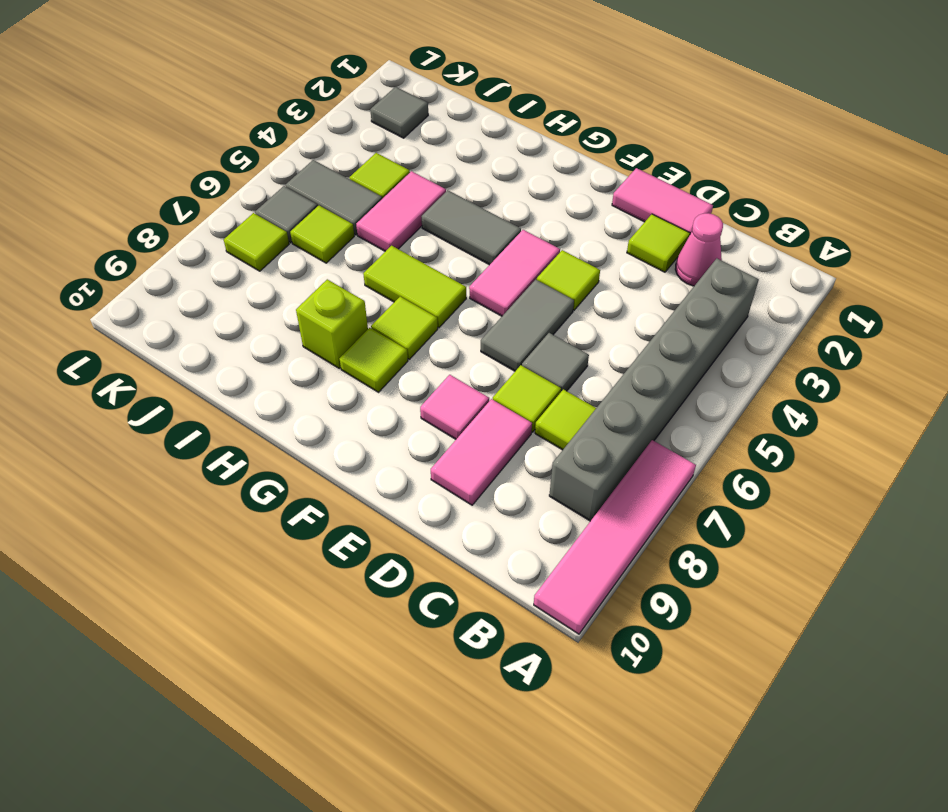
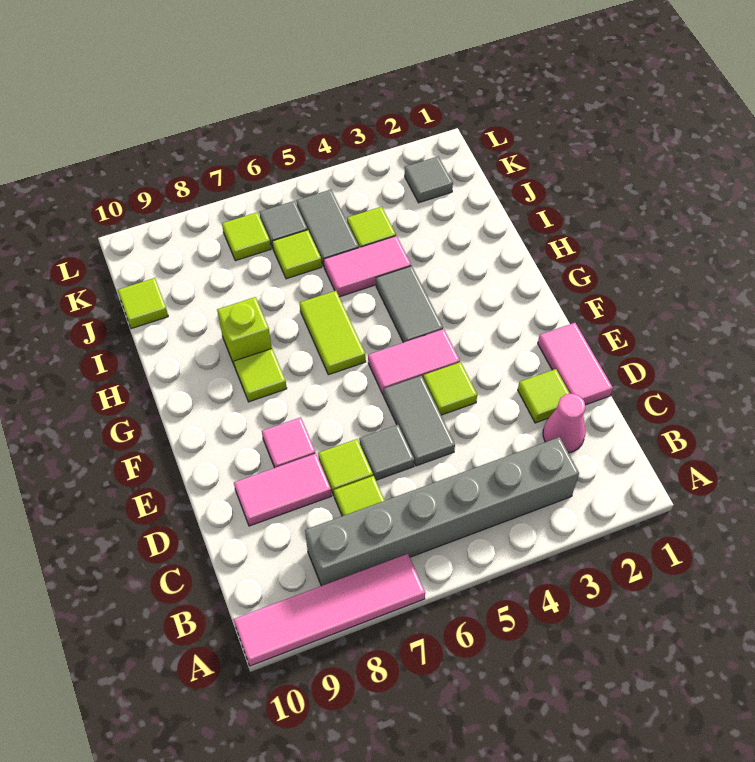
grey tile E5:E6 level 1 -> grey tile D5:E5 level 1
lime tile G7 level 1 -> lime tile J10 level 1

